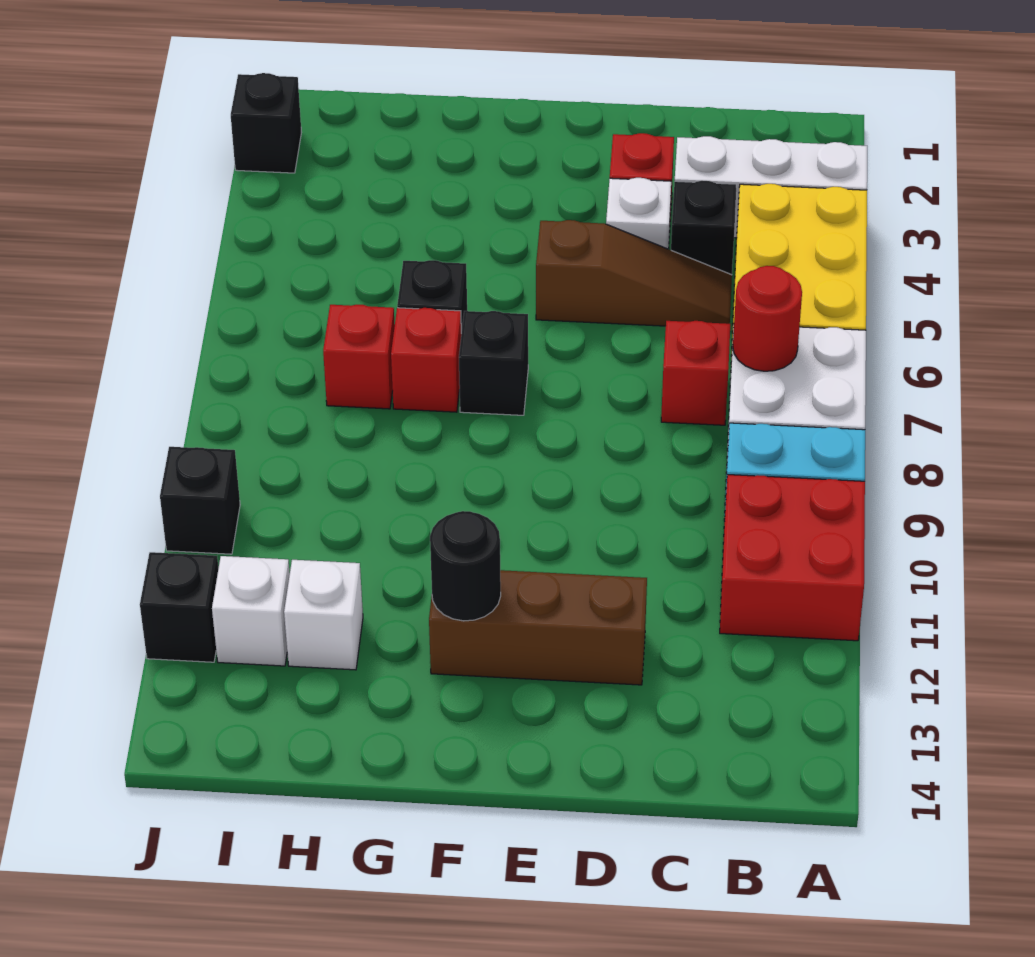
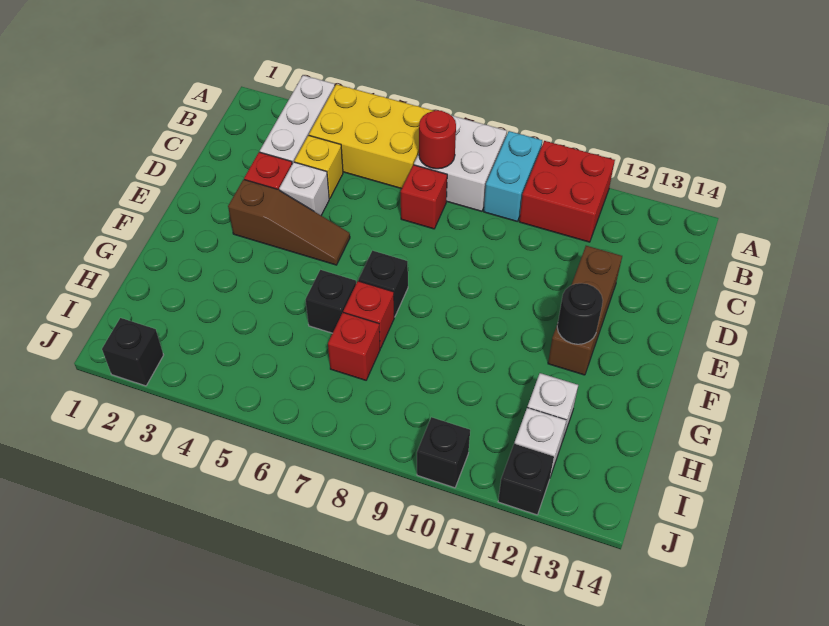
black brick C4 level 1 -> yellow brick C4 level 1
brown slope C5:E5 level 1 top E -> brown slope E3:E5 level 1 top 3

